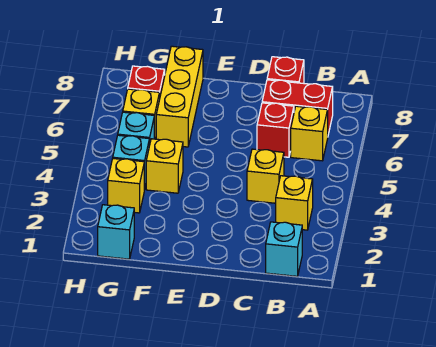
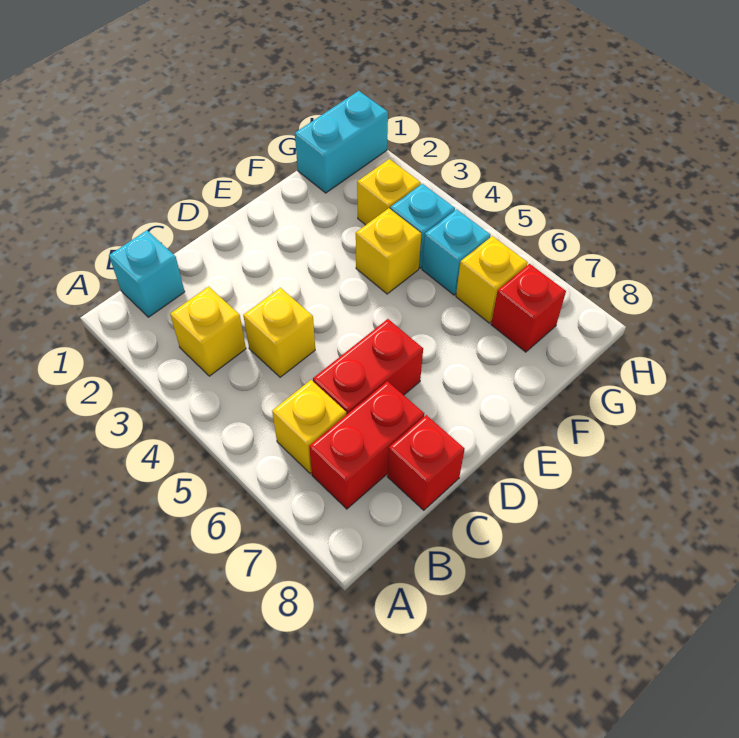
red brick C6 level 1 -> red brick C6:D6 level 1
yellow brick F6:F8 level 1 -> none
cyan brick G1 level 1 -> cyan brick G1:H1 level 1

